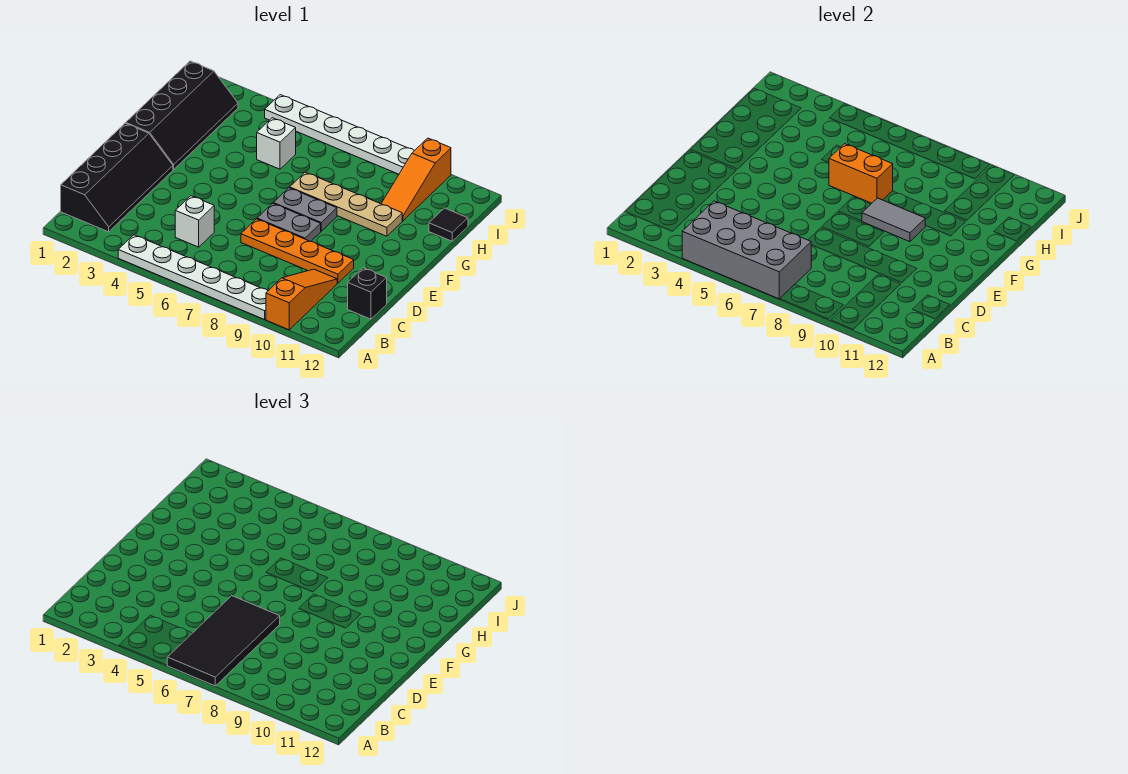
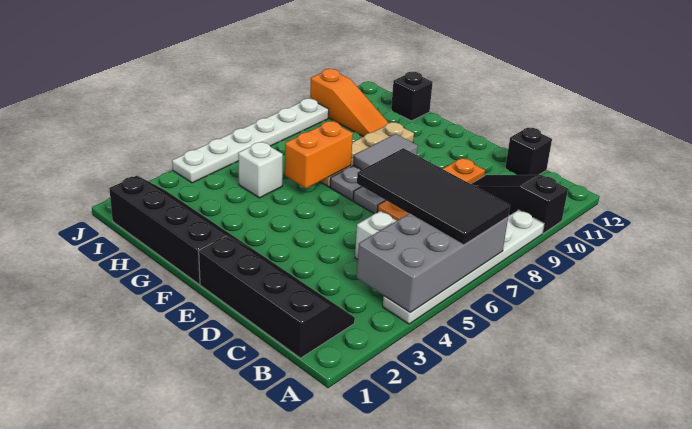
orange slope A10:C10 level 1 top A -> black slope A10:C10 level 1 top A
black tile H12 level 1 -> black brick H12 level 1

